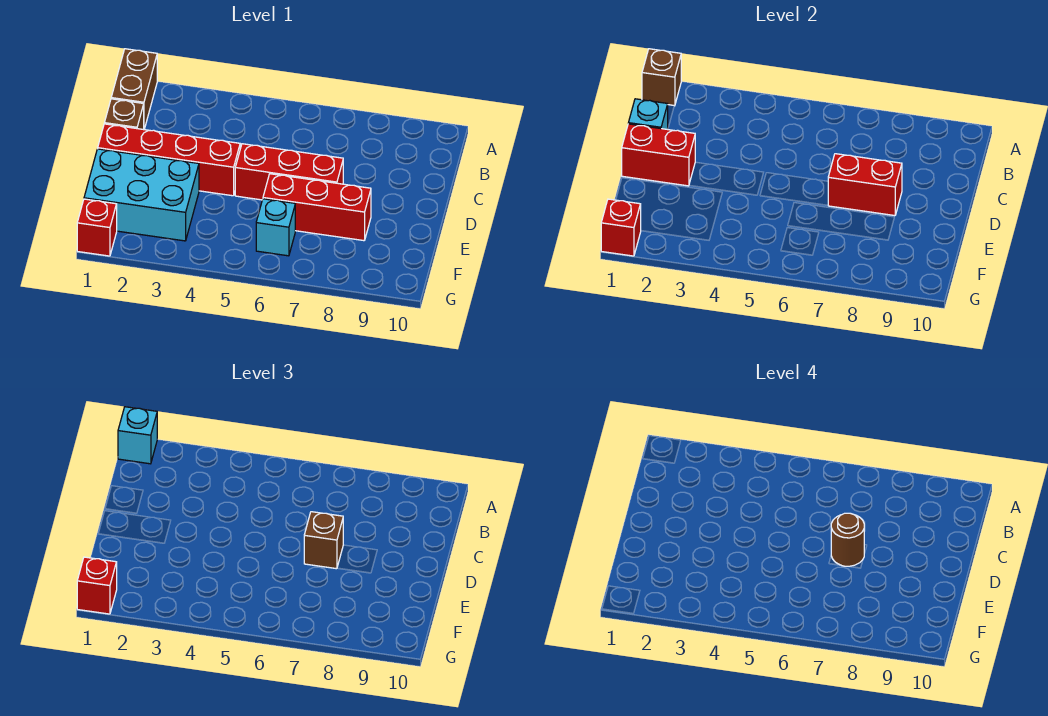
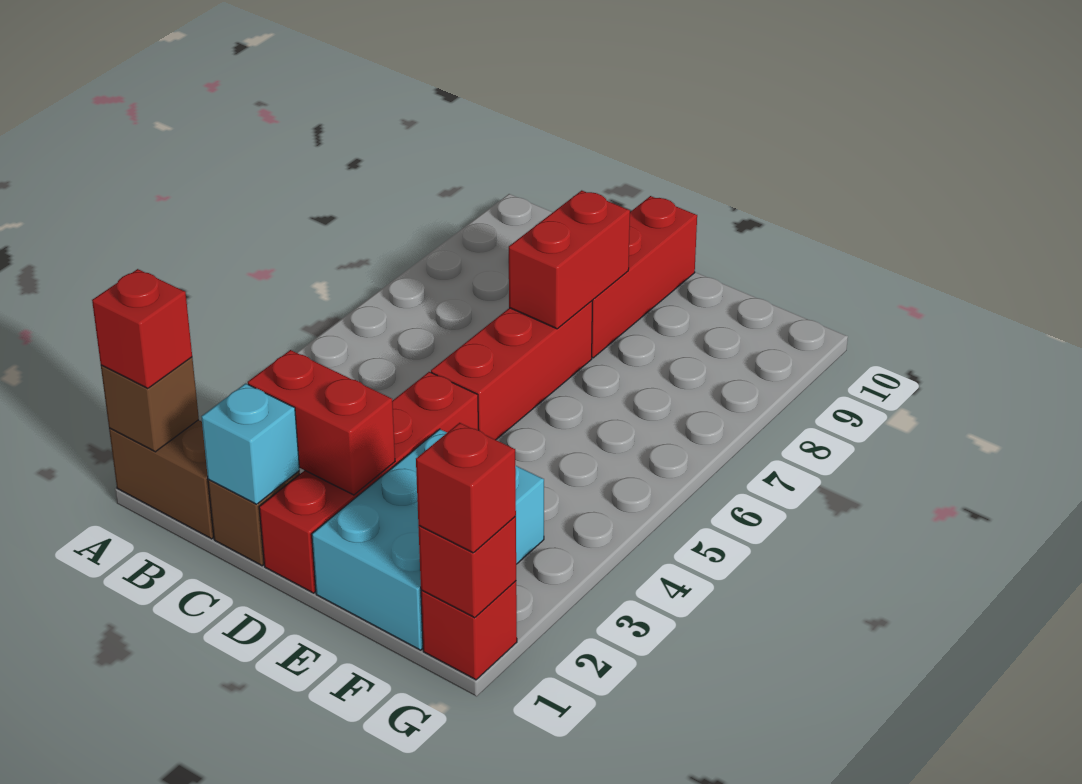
cyan brick A1 level 3 -> red brick A1 level 3
red brick D1:D2 level 2 -> red brick C2:D2 level 2
brown brick D7 level 3 -> none
brown round brick D7 level 4 -> none
red brick E6:E8 level 1 -> red brick D8:D10 level 1
cyan brick F6 level 1 -> none

